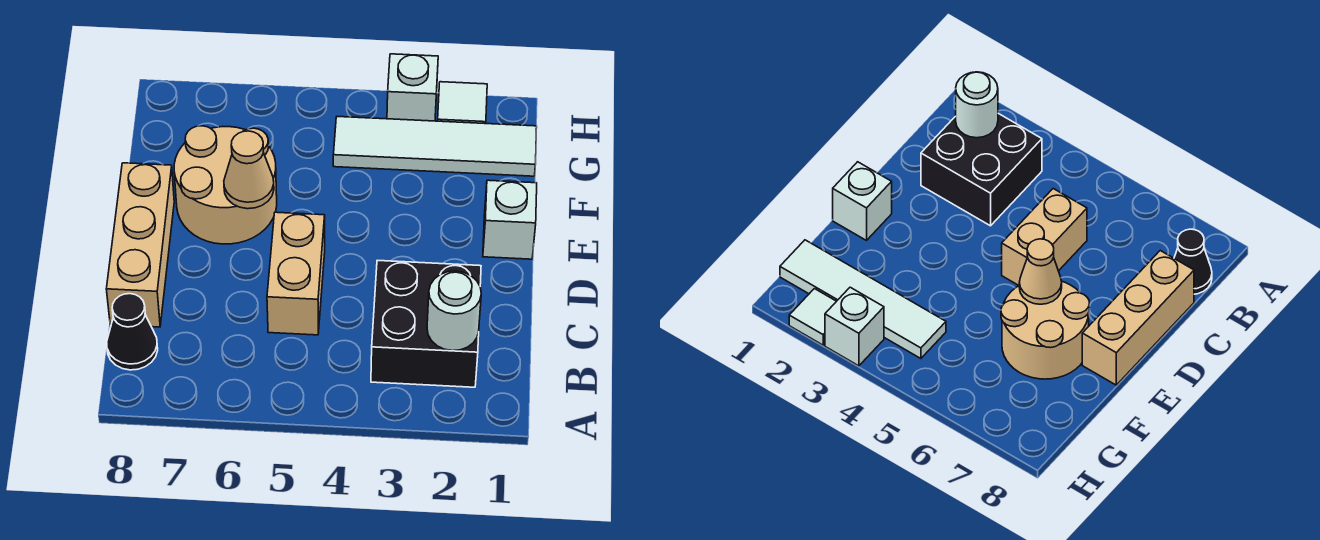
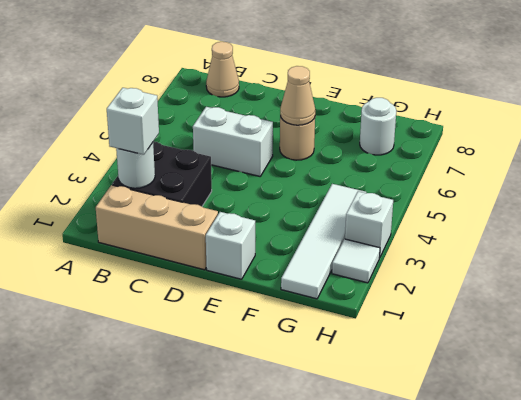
none -> white brick B2 level 3
black cone B8 level 1 -> tan cone B8 level 1
tan brick C5:D5 level 1 -> white brick C5:D5 level 1
tan brick C8:E8 level 1 -> tan brick B1:D1 level 1
tan round brick E6:F7 level 1 -> tan round brick E6 level 1
none -> white round brick G7 level 1

